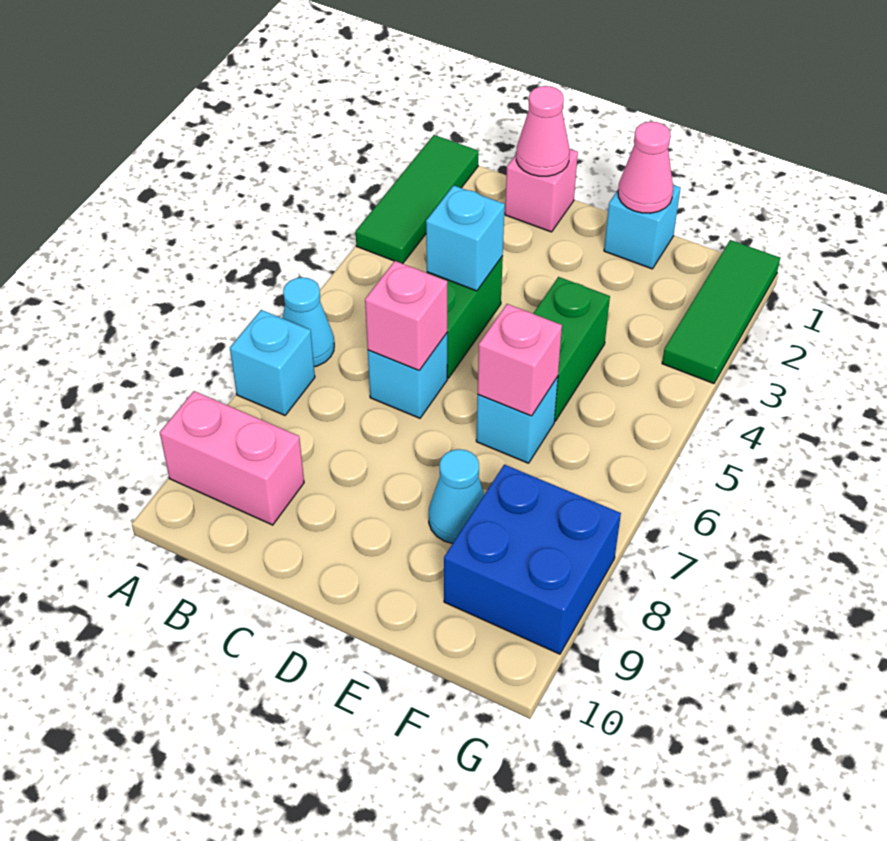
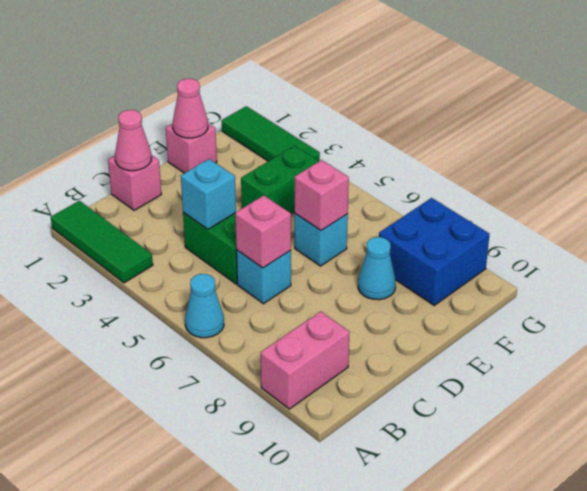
cyan brick A7 level 1 -> none
cyan brick E1 level 1 -> pink brick E1 level 1
green brick E4:E5 level 1 -> green brick E4:F4 level 1

